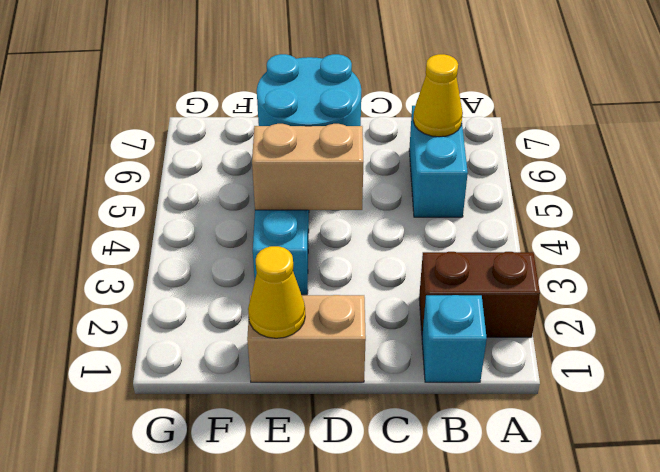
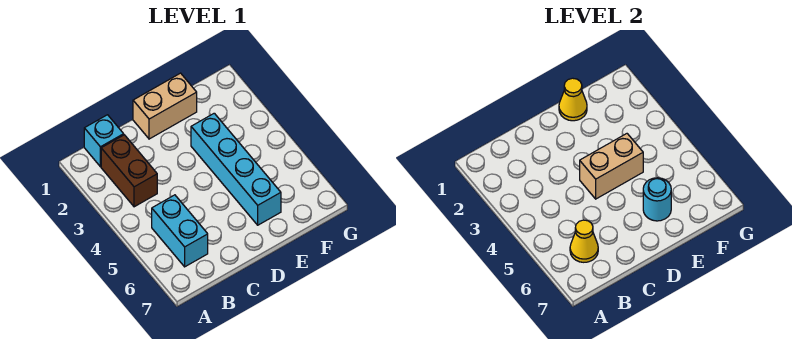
brown brick A2:B2 level 1 -> brown brick B2:B3 level 1
cyan round brick D5:E6 level 2 -> cyan round brick E6 level 2

